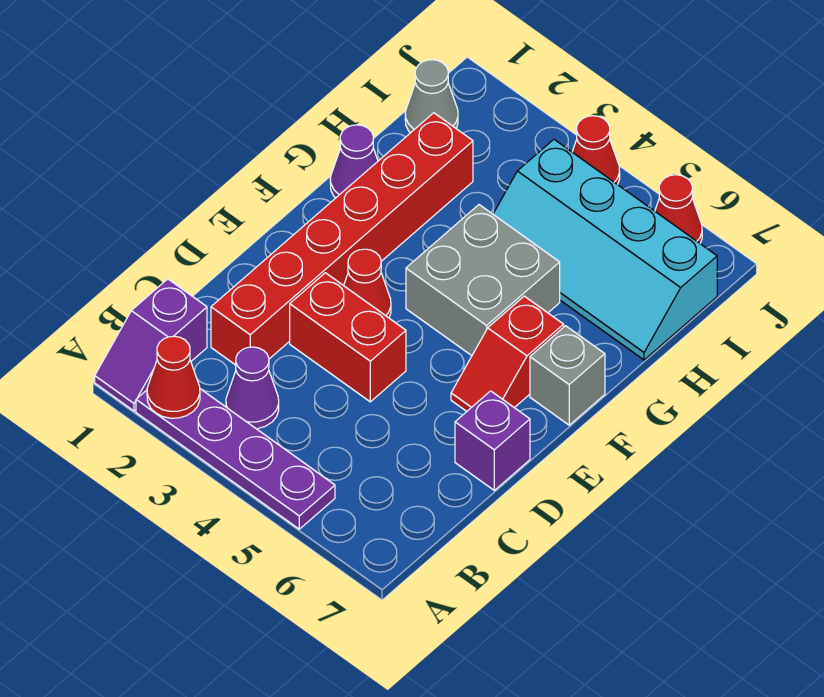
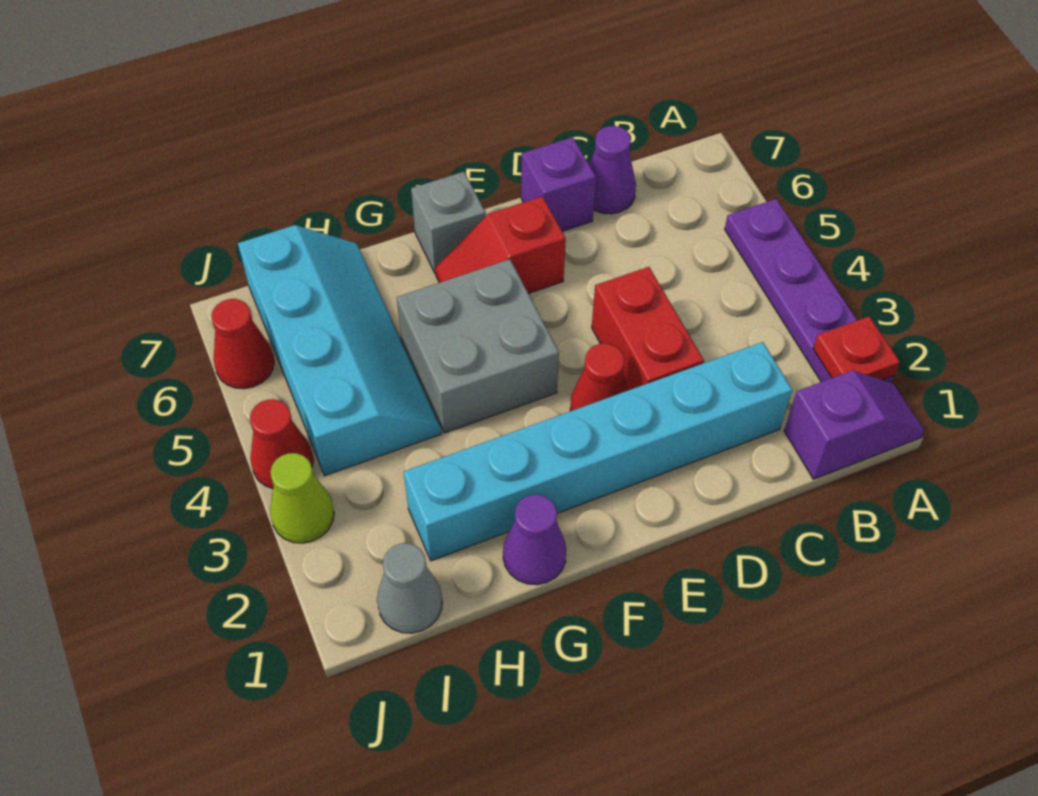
red cone A2 level 2 -> red plate A2 level 2
purple cone B3 level 1 -> purple cone C7 level 1
red brick C2:H2 level 1 -> cyan brick C2:H2 level 1
red slope E6:F6 level 1 top F -> red slope E6:F6 level 1 top E
none -> lime cone J3 level 1

